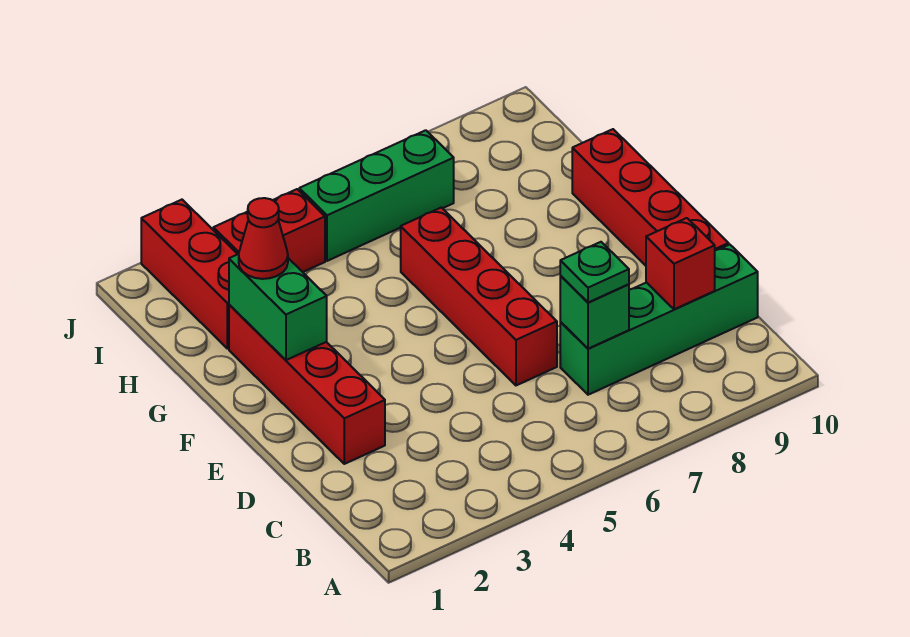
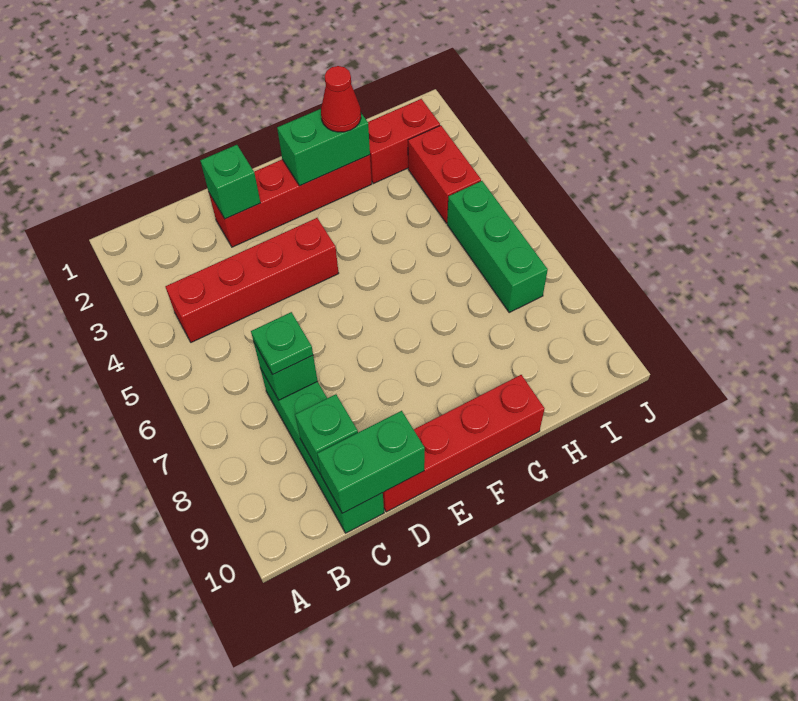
red brick C9 level 2 -> green brick C9 level 2
none -> green brick C10:D10 level 2
none -> green brick D2 level 2
red brick D6:G6 level 1 -> red brick B4:E4 level 1
red brick H2:J2 level 1 -> red brick H2:I2 level 1

